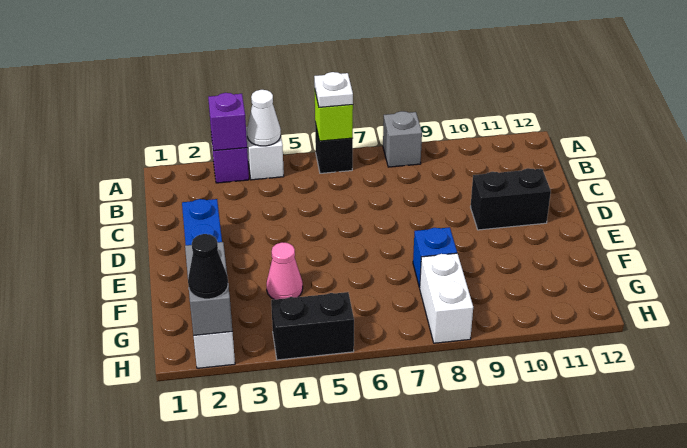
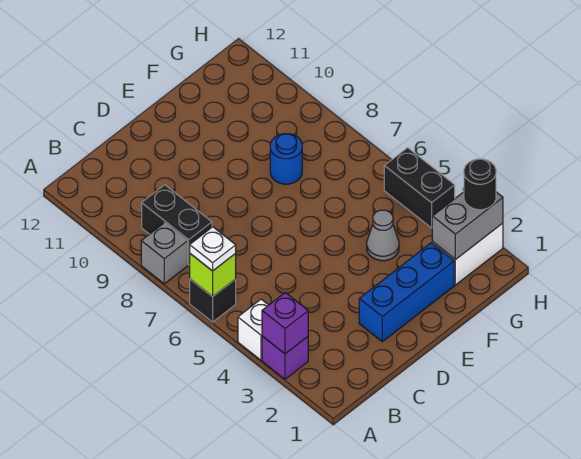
white cone A4 level 2 -> none
black brick D10:D11 level 1 -> black brick B8:B9 level 1
pink cone F4 level 1 -> grey cone F4 level 1
blue brick F8 level 1 -> blue round brick F8 level 1
white brick G8:H8 level 1 -> none
black cone H2 level 3 -> black round brick H2 level 3

